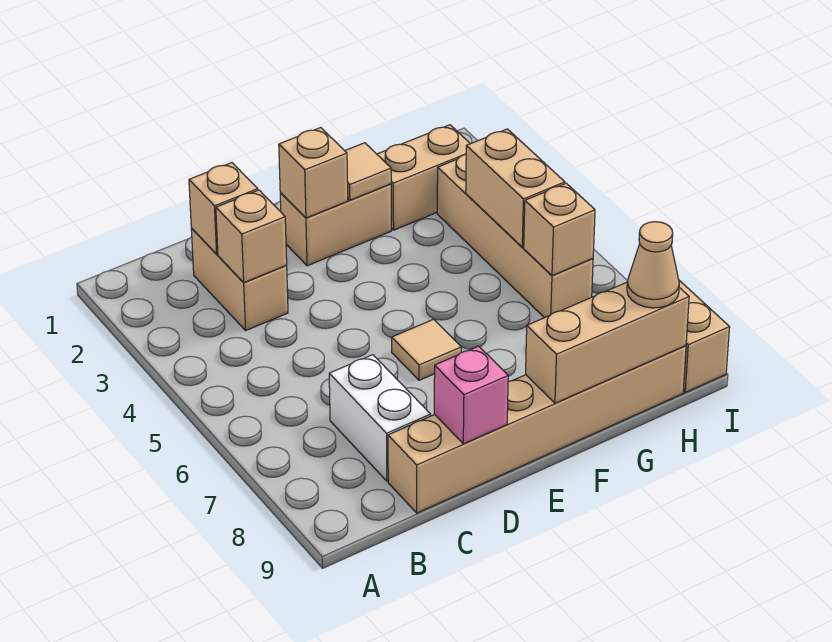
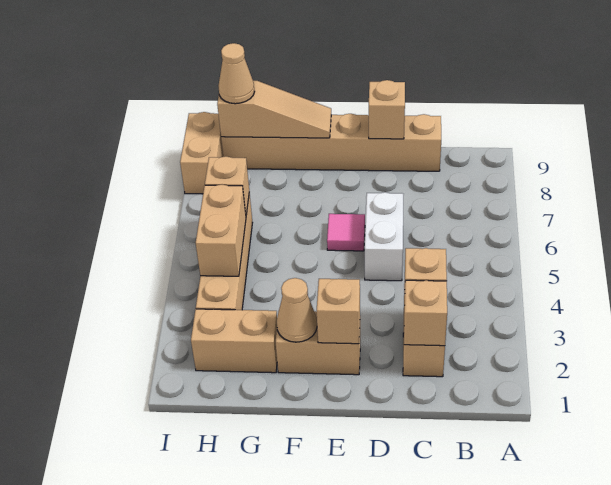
white brick C7:C8 level 1 -> white brick D5:D6 level 1
pink brick D9 level 2 -> tan brick D9 level 2
tan tile E6 level 1 -> pink tile E6 level 1
tan tile F2 level 2 -> tan cone F2 level 2
tan brick F9:H9 level 2 -> tan slope F9:H9 level 2 top H

